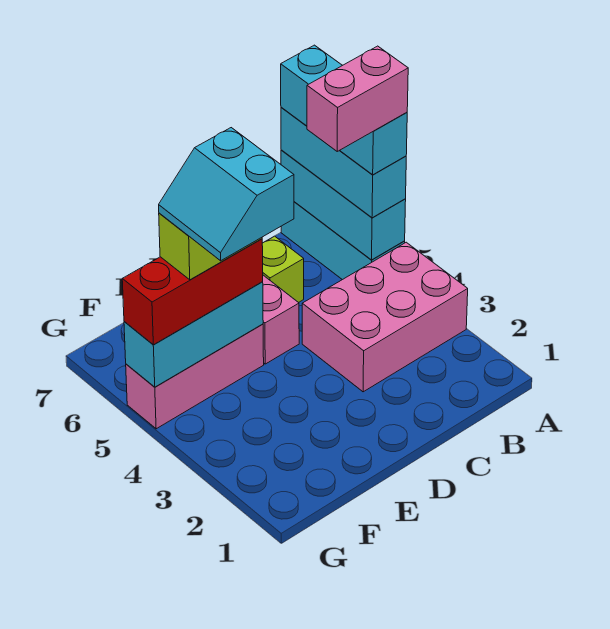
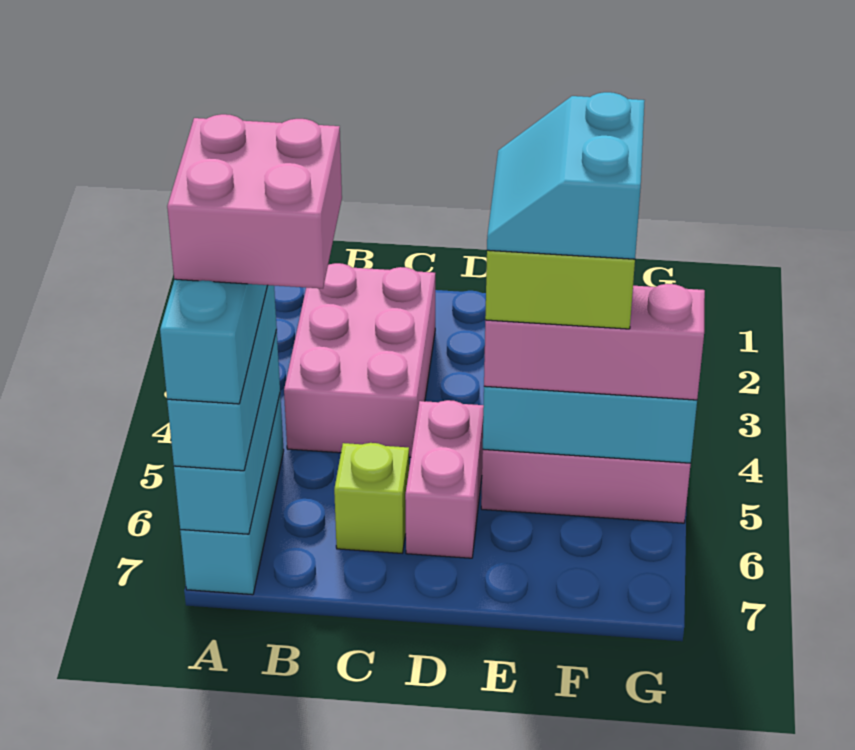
pink brick A3:C4 level 1 -> pink brick B2:C4 level 1
pink brick A5:B5 level 5 -> pink brick A5:B6 level 5
cyan slope E4:F5 level 5 top E -> cyan slope E4:F5 level 5 top F
red brick E5:G5 level 3 -> pink brick E5:G5 level 3

